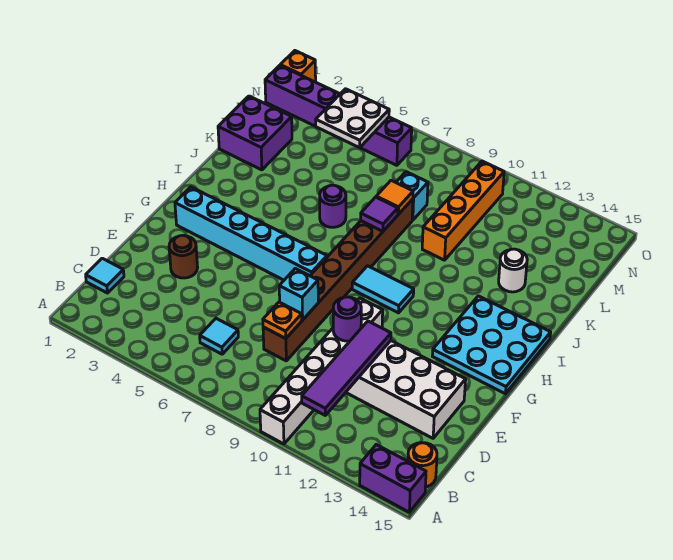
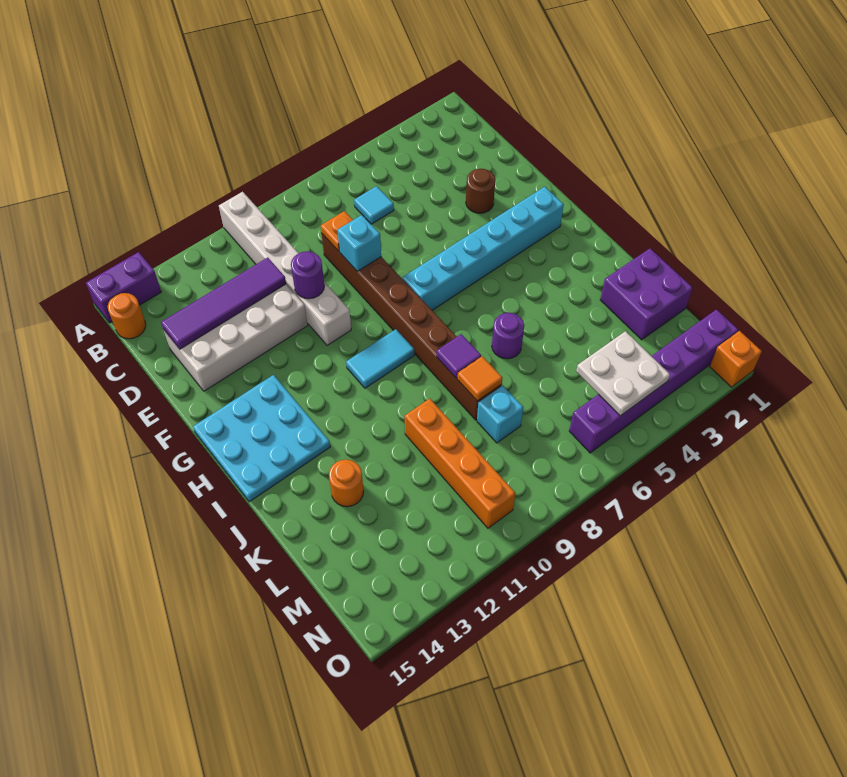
purple tile B11:E11 level 2 -> purple tile D11:D14 level 2
cyan tile C1 level 1 -> none
white round brick K13 level 1 -> orange round brick K13 level 1

